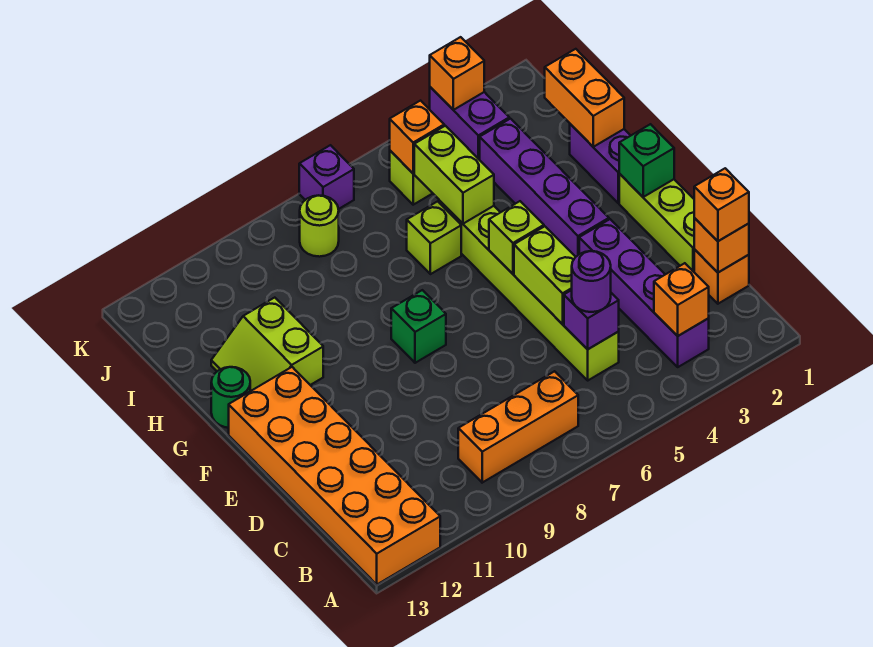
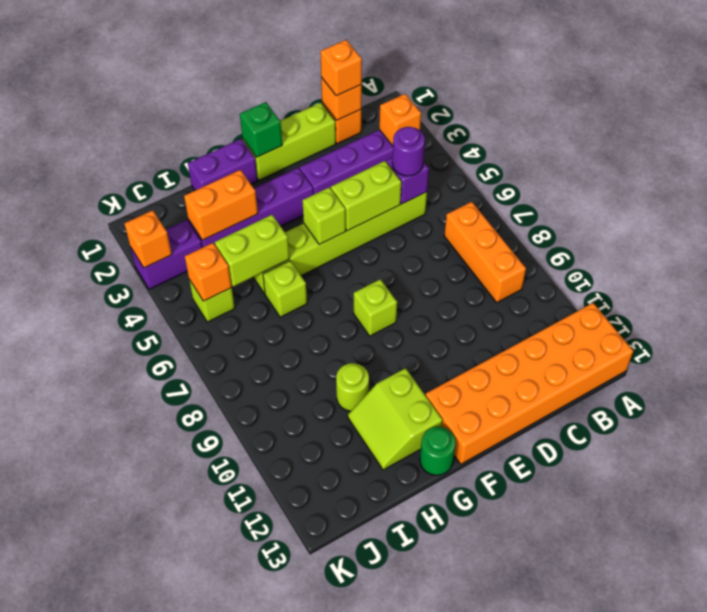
green brick F8 level 1 -> lime brick F8 level 1
lime slope G11:H12 level 1 top 11 -> lime slope G11:H12 level 1 top G
orange brick H1:I1 level 2 -> orange brick H3:I3 level 2
lime round brick J8 level 1 -> lime round brick H10 level 1
purple brick K7 level 1 -> none

